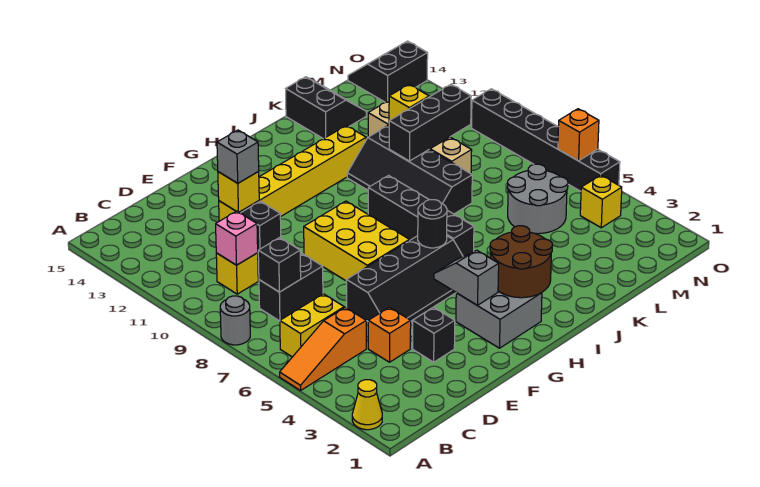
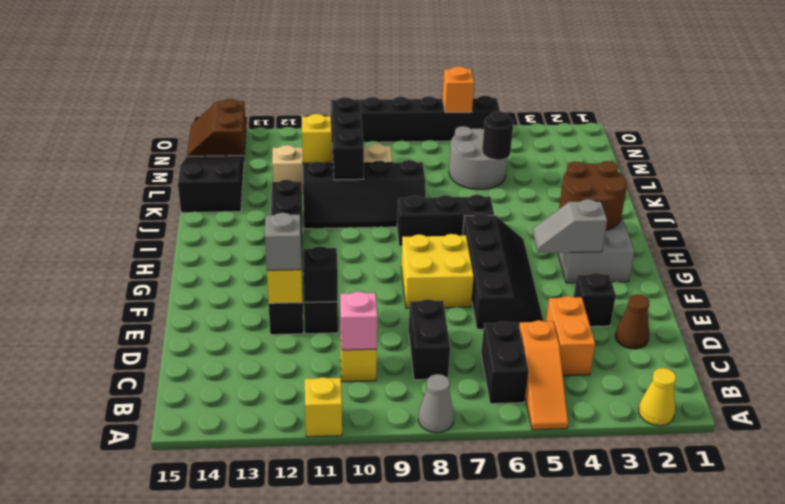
grey round brick A8 level 1 -> grey cone A8 level 1
yellow brick B6:C6 level 1 -> black brick B6:C6 level 1
black brick C8 level 2 -> black brick E11 level 2
none -> brown cone D2 level 1
orange brick D4 level 1 -> orange brick C4:D4 level 1
yellow brick E12:J12 level 1 -> black brick E12:J12 level 1
yellow brick F7:G9 level 1 -> yellow brick F7:G8 level 1
black round brick H6 level 2 -> black round brick L5 level 2
black brick I6:I9 level 1 -> black brick I6:I8 level 1
black slope K14:L15 level 1 top K -> black slope K14:M15 level 1 top K
yellow brick N4 level 1 -> yellow brick A11 level 1
black slope N14:O15 level 1 top 14 -> brown slope N14:O15 level 1 top 14

